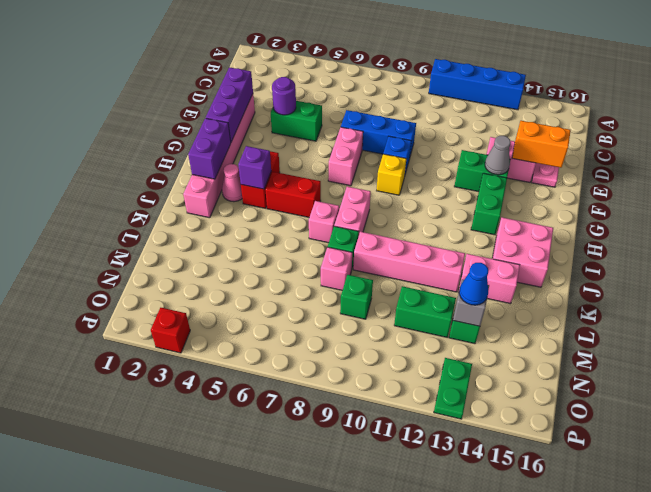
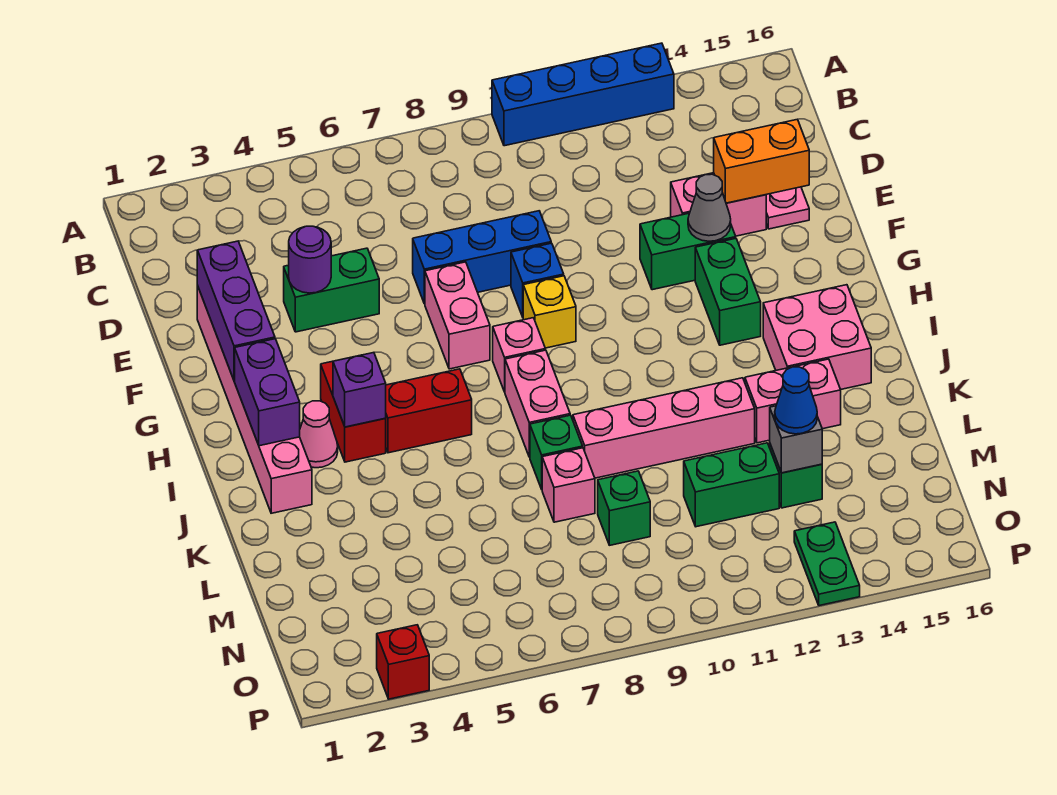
pink brick J7 level 1 -> pink brick H8 level 1

